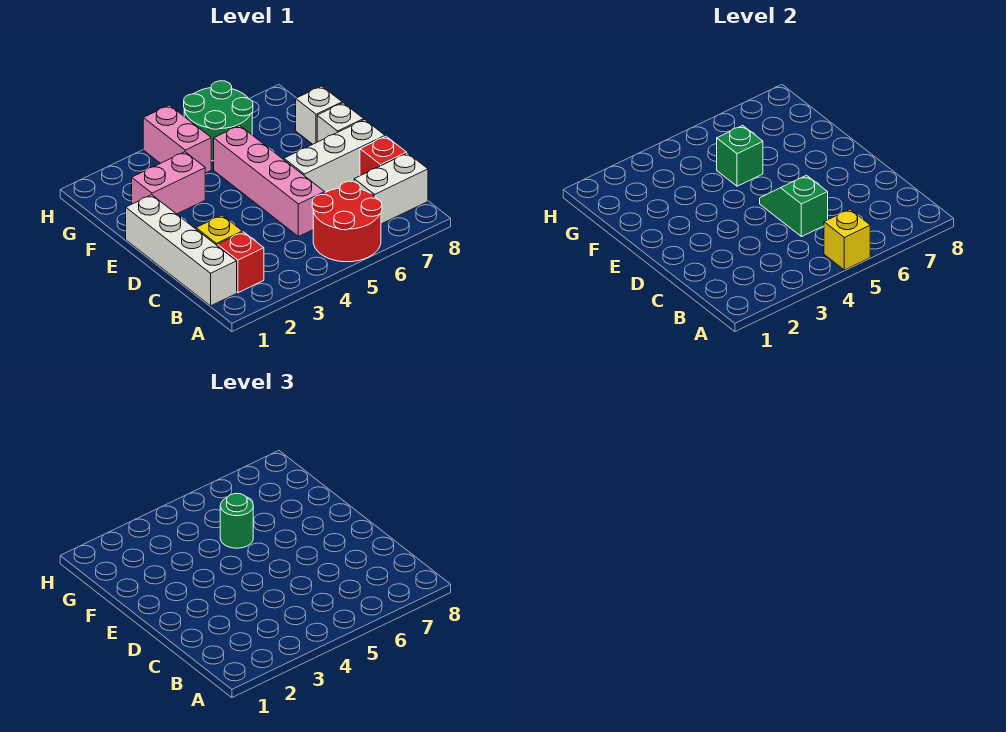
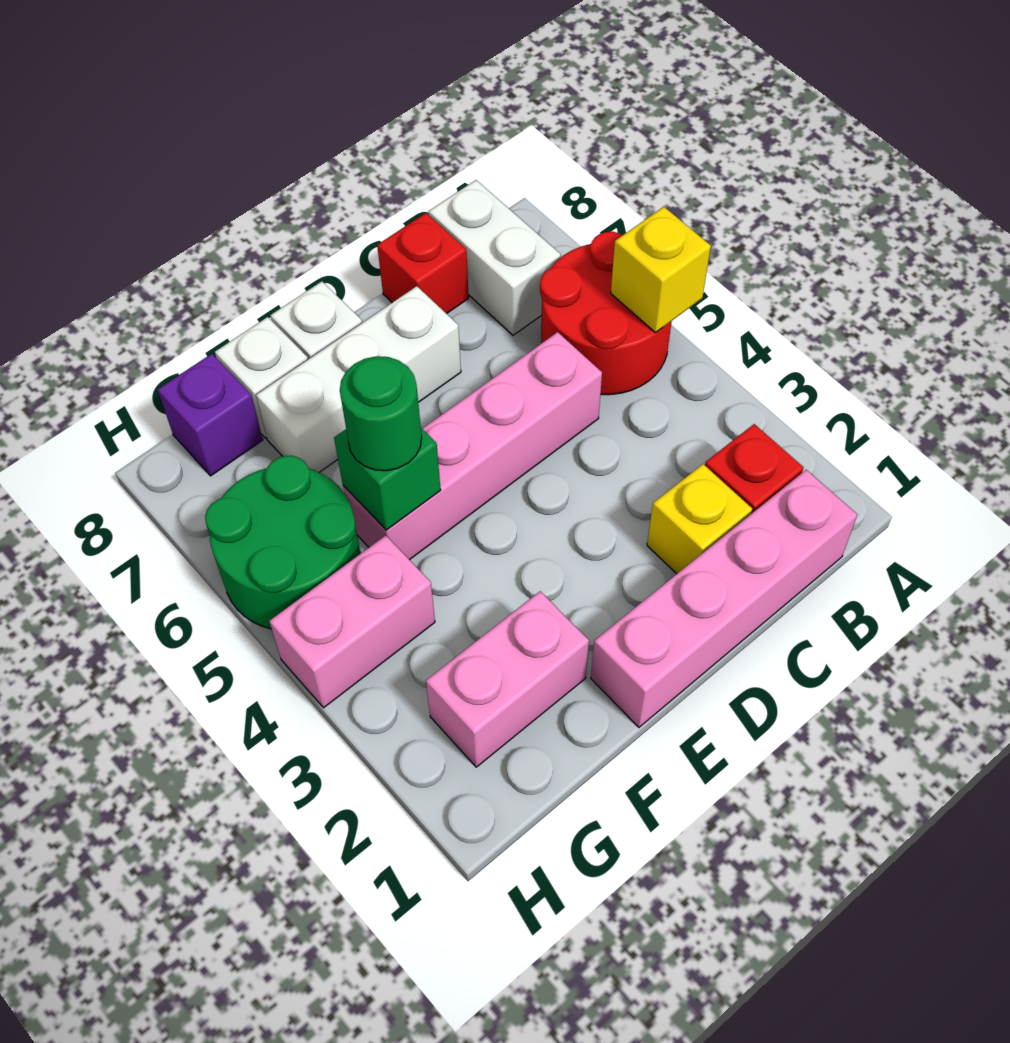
white brick B1:E1 level 1 -> pink brick B1:E1 level 1
green slope C5:D5 level 2 top C -> none
white brick D6:D8 level 1 -> white brick D7:F7 level 1
pink brick F2:F3 level 1 -> pink brick F2:G2 level 1
none -> purple brick G8 level 1

